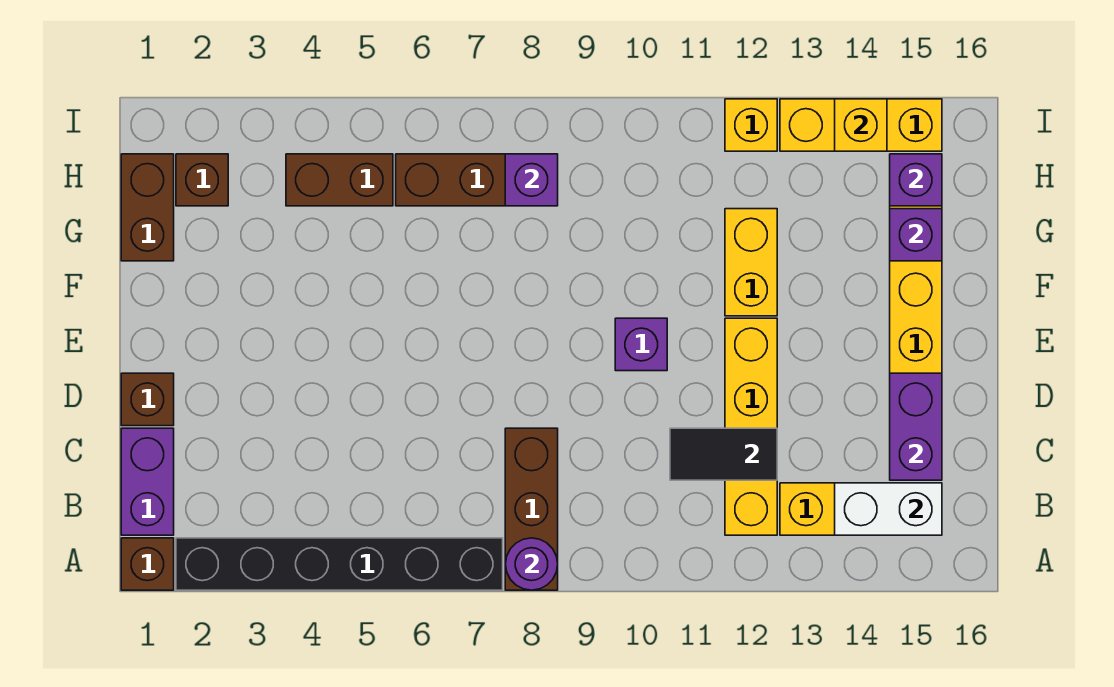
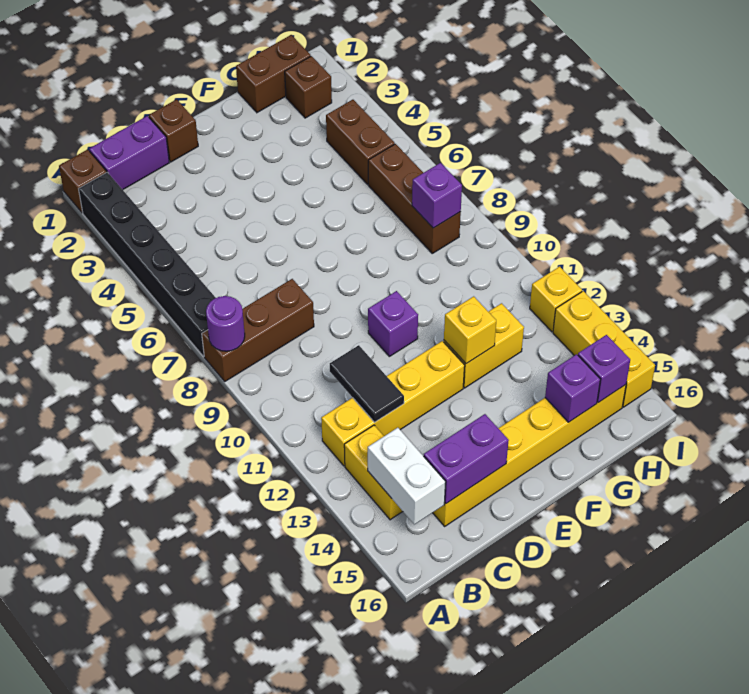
yellow brick I14 level 2 -> yellow brick F12 level 2

